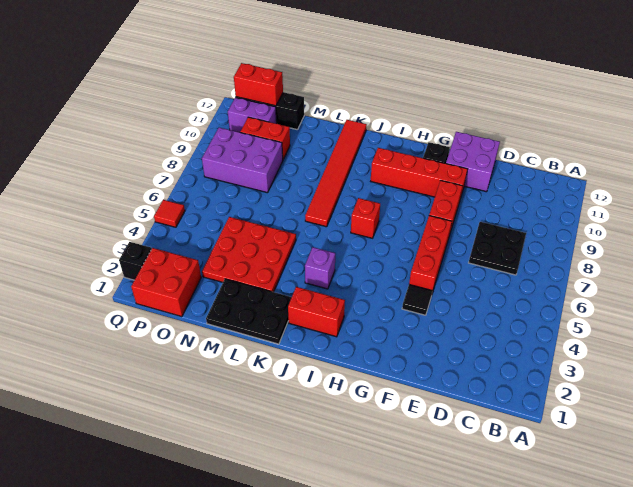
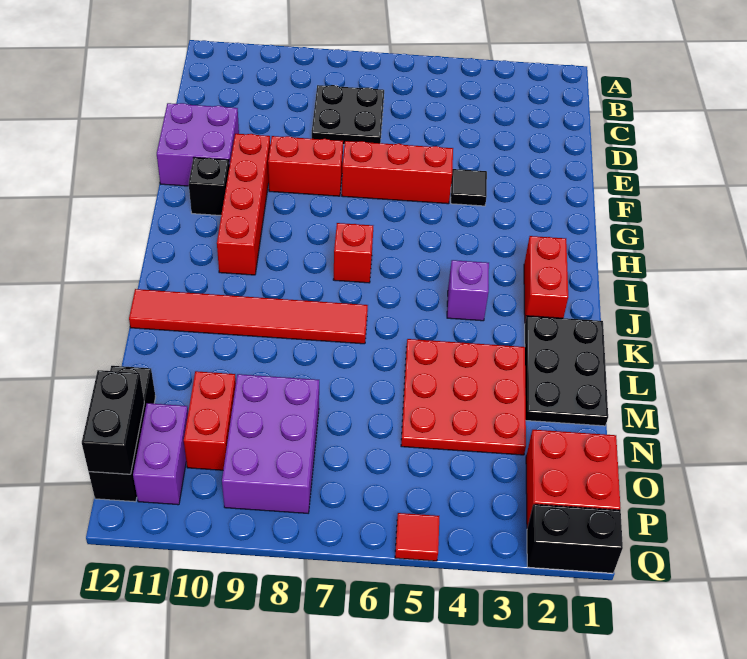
red brick O12:P12 level 2 -> black brick O12:P12 level 2
black brick Q2 level 1 -> black brick Q1:Q2 level 1

